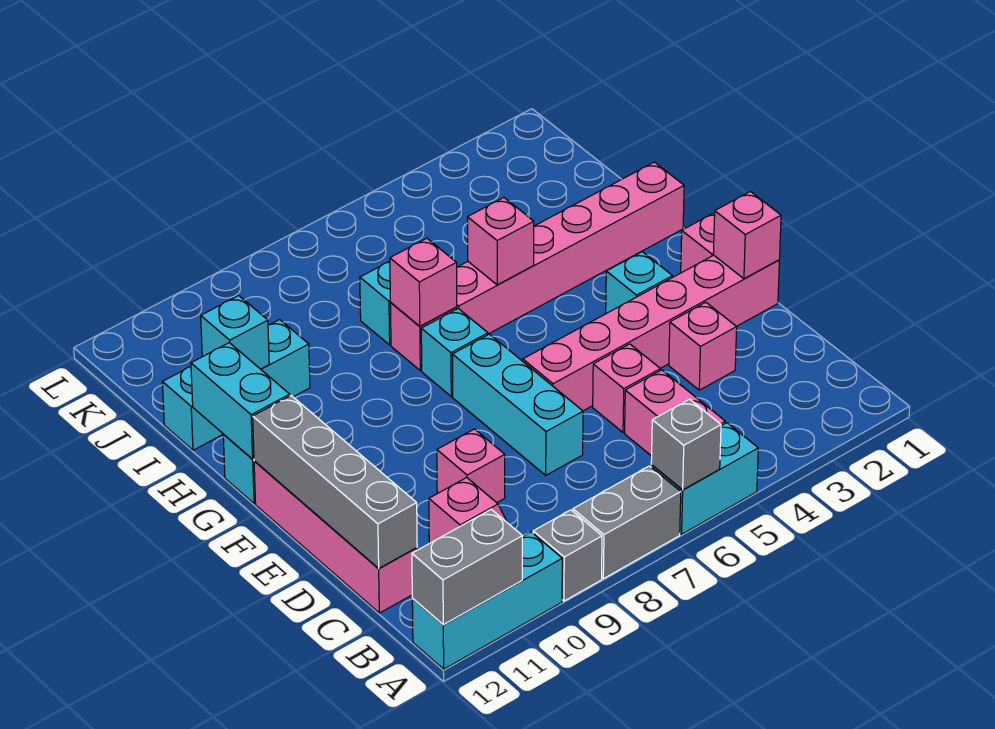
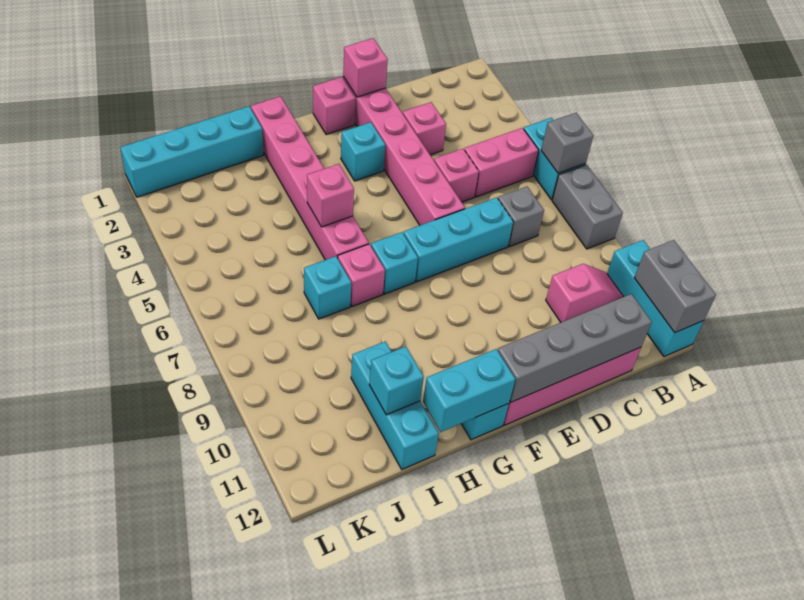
grey brick A9 level 1 -> grey brick C7 level 1
pink brick D9 level 1 -> none
pink brick H7 level 2 -> none
none -> cyan brick I1:L1 level 1

